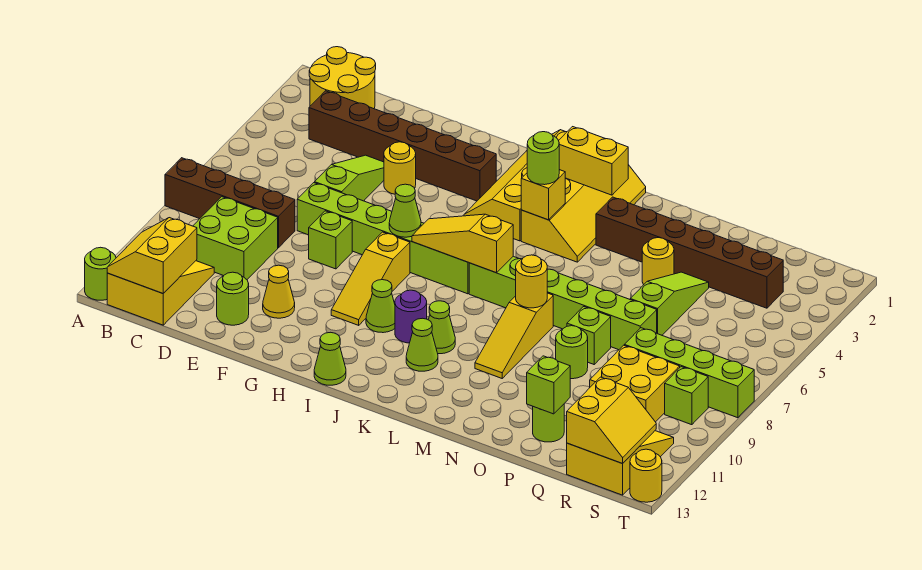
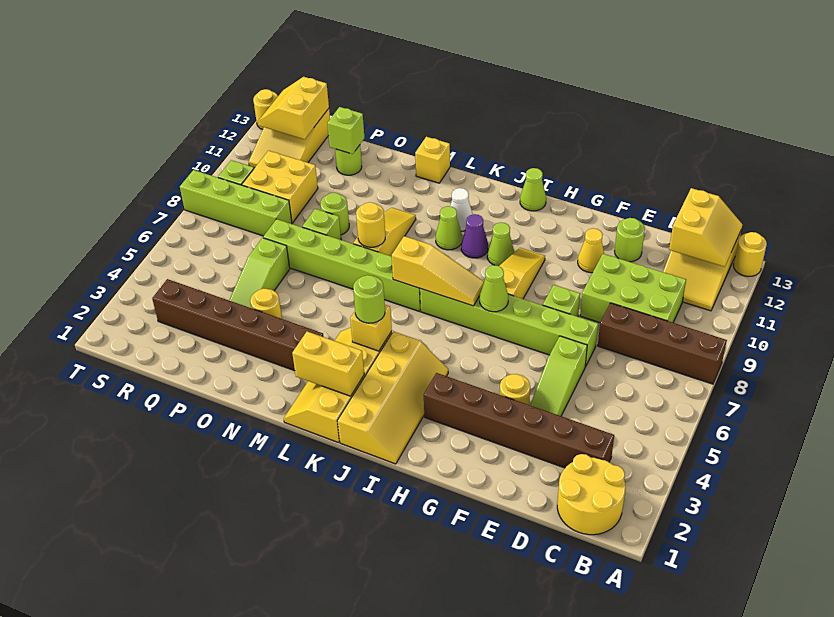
lime round brick A13 level 1 -> yellow round brick A13 level 1
lime brick C9:D10 level 1 -> lime brick C9:E10 level 1
purple round brick J10 level 1 -> purple cone J10 level 1
lime cone K11 level 1 -> white cone K11 level 1
none -> yellow brick M13 level 1

